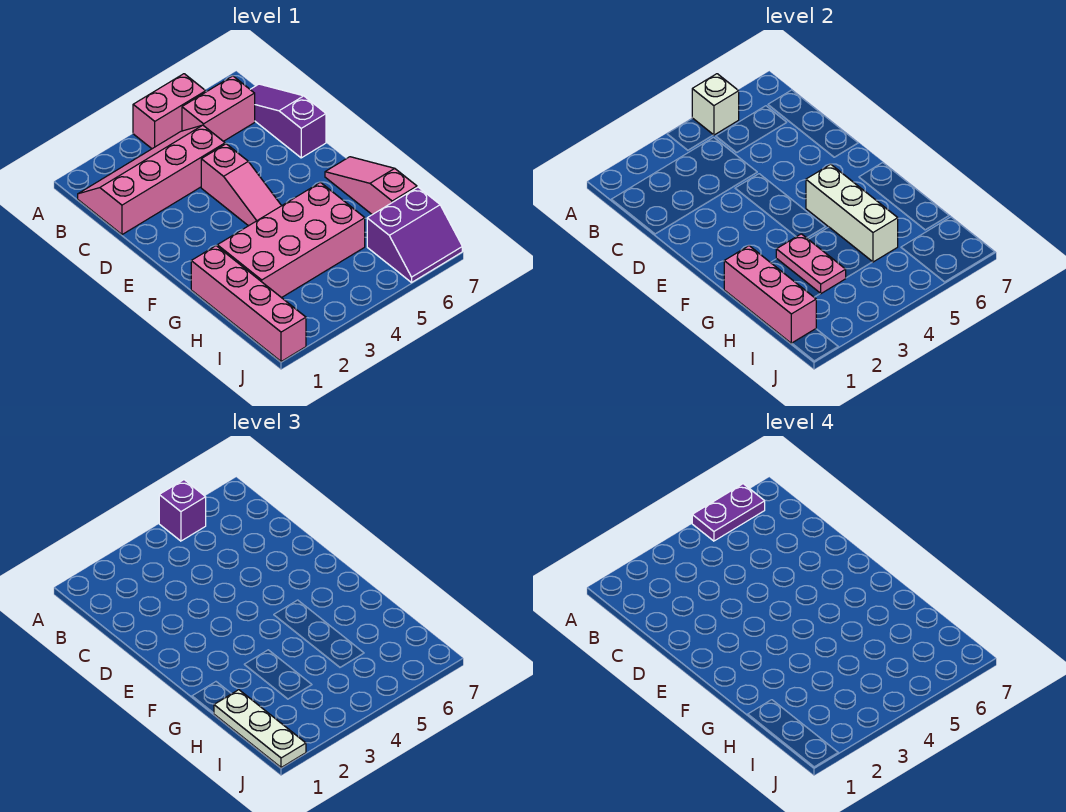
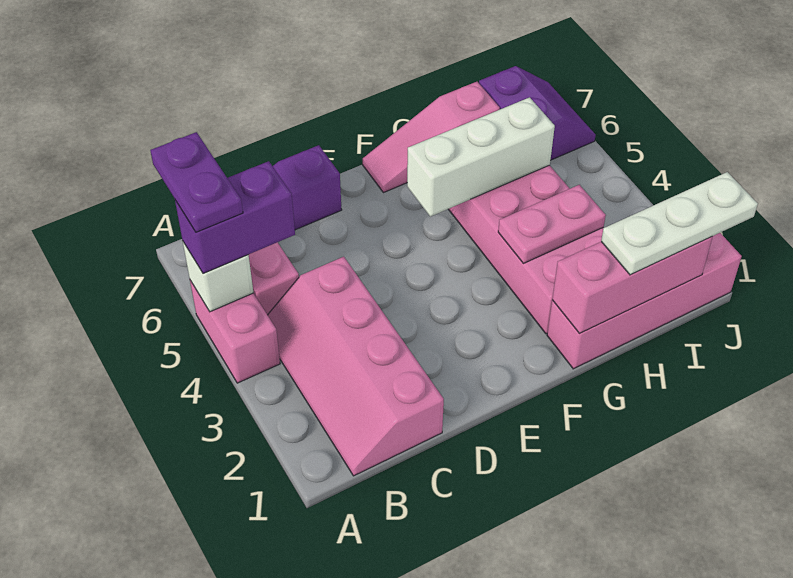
purple brick A5 level 3 -> purple brick A5:B5 level 3
pink slope D4:F4 level 1 top D -> none

